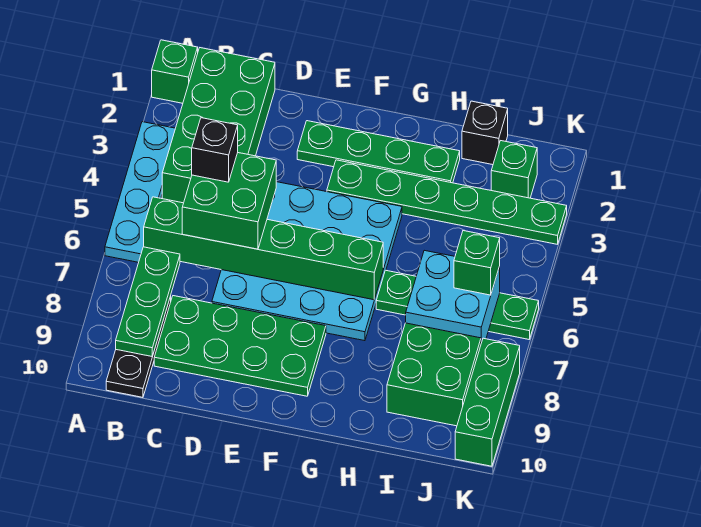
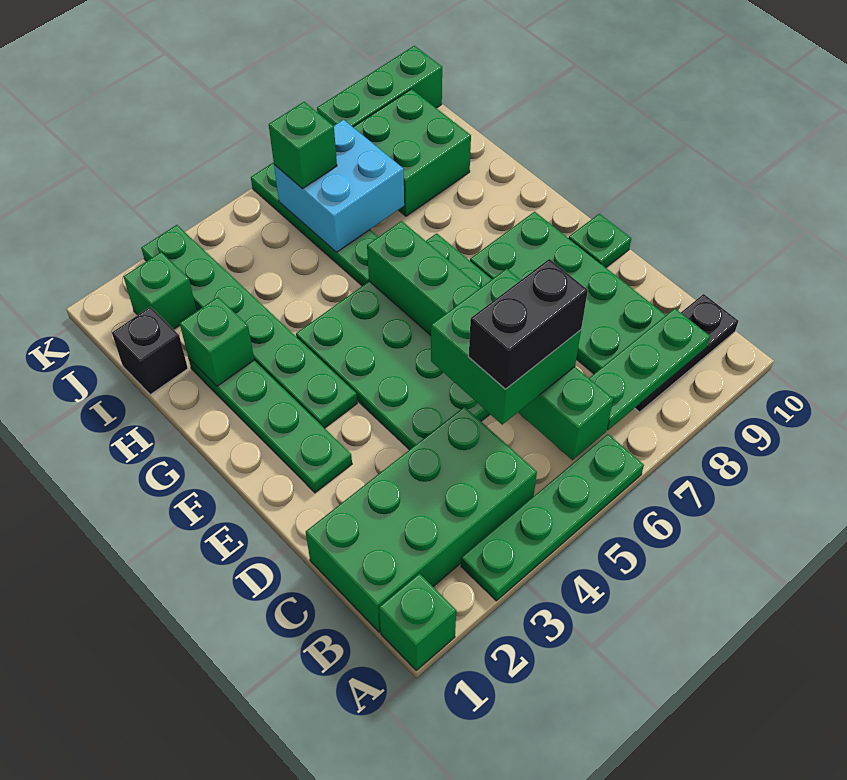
cyan plate A3:A6 level 1 -> green plate A3:A6 level 1
black brick C5 level 4 -> black brick C5:C6 level 4
cyan plate D4:G7 level 1 -> green plate D4:G7 level 1
none -> green plate E10 level 1
none -> green brick H2 level 2

